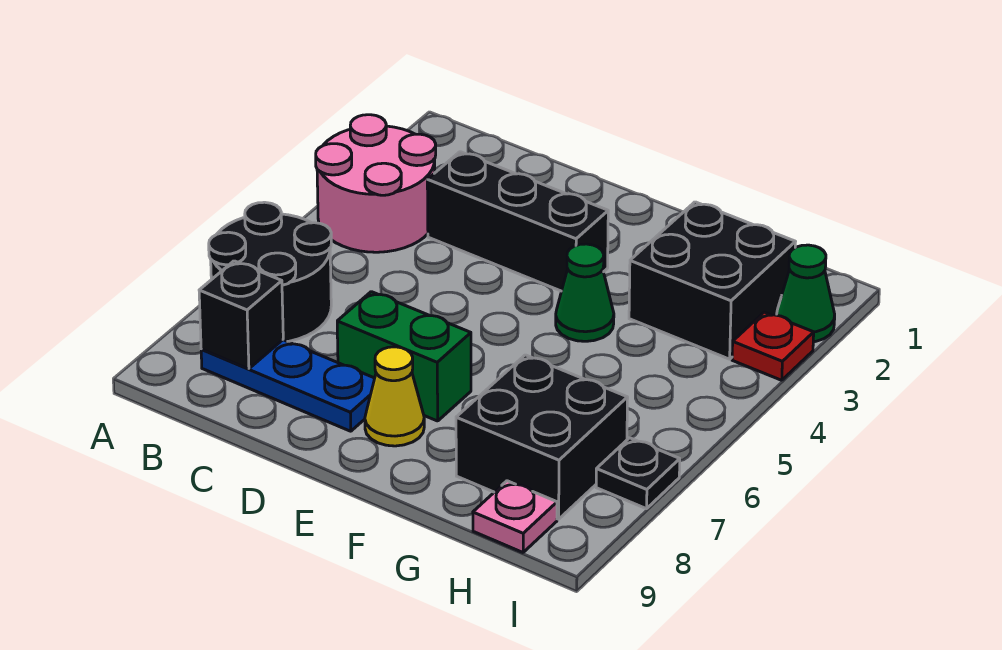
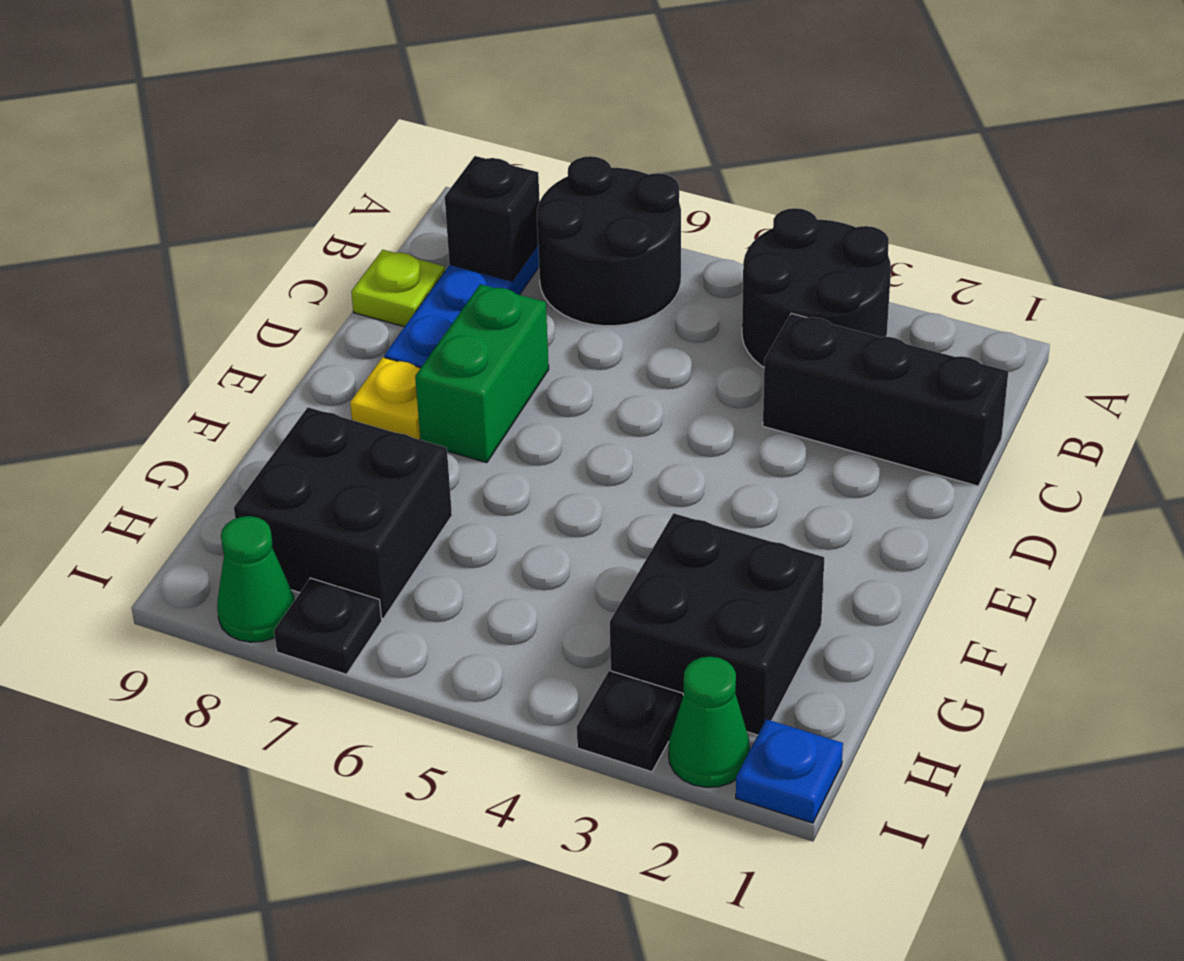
pink round brick A3:B4 level 1 -> black round brick A3:B4 level 1
black brick C3:E3 level 1 -> black brick C1:C3 level 1
none -> lime plate C9 level 1
yellow cone E8 level 1 -> yellow plate E8 level 1
green cone F4 level 1 -> green cone I8 level 1
pink plate H9 level 1 -> none
none -> blue plate I1 level 1
red plate I3 level 1 -> black plate I3 level 1

